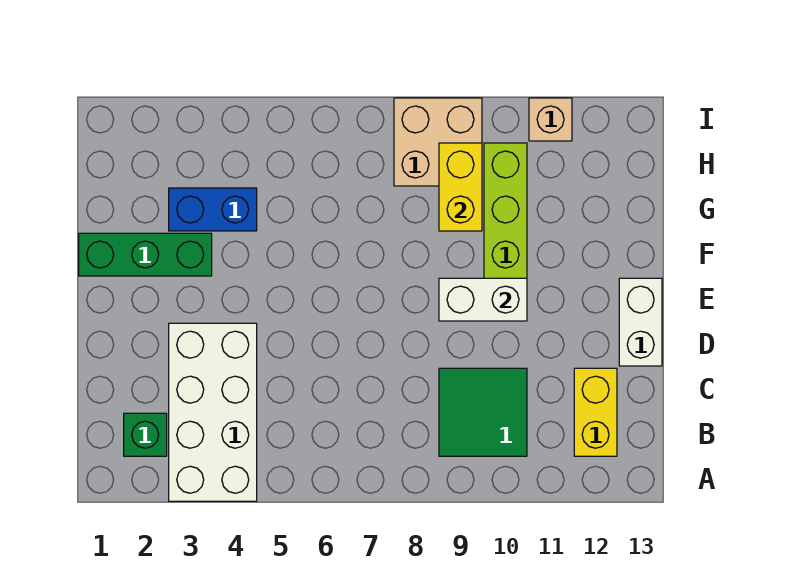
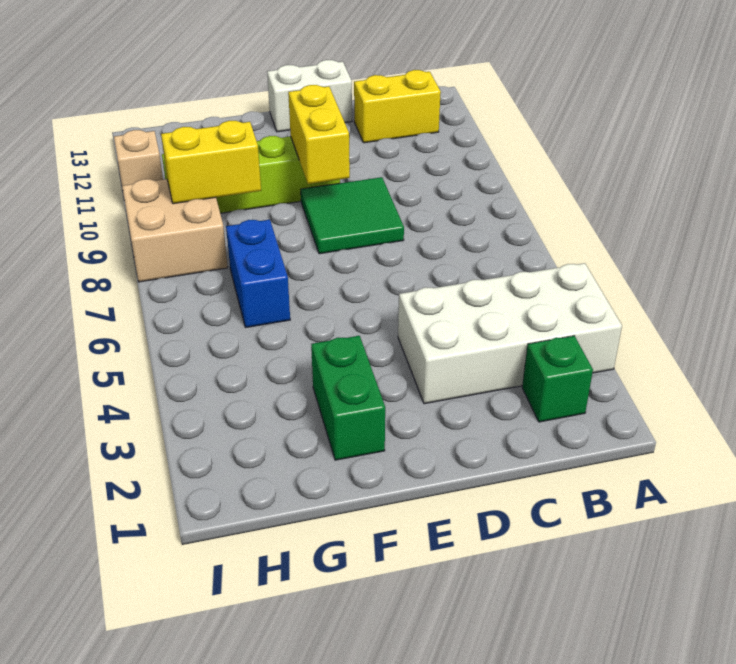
green tile B9:C10 level 1 -> green tile D8:E9 level 1
white brick E9:E10 level 2 -> yellow brick E9:E10 level 2
green brick F1:F3 level 1 -> green brick F2:F3 level 1
blue brick G3:G4 level 1 -> blue brick G6:G7 level 1

